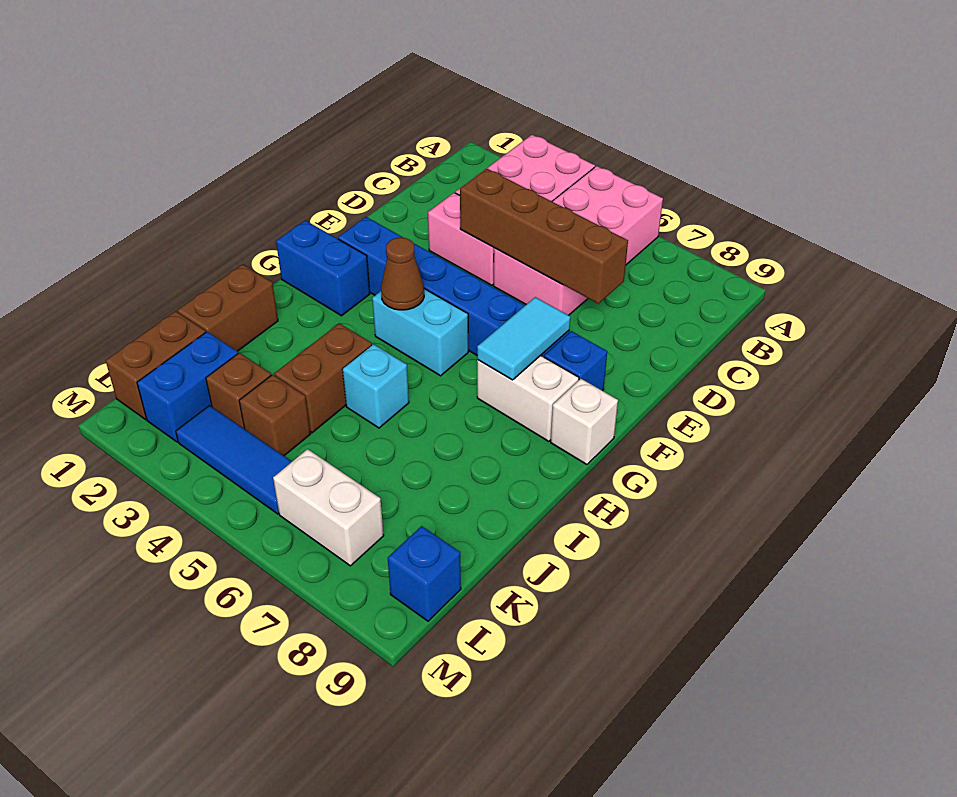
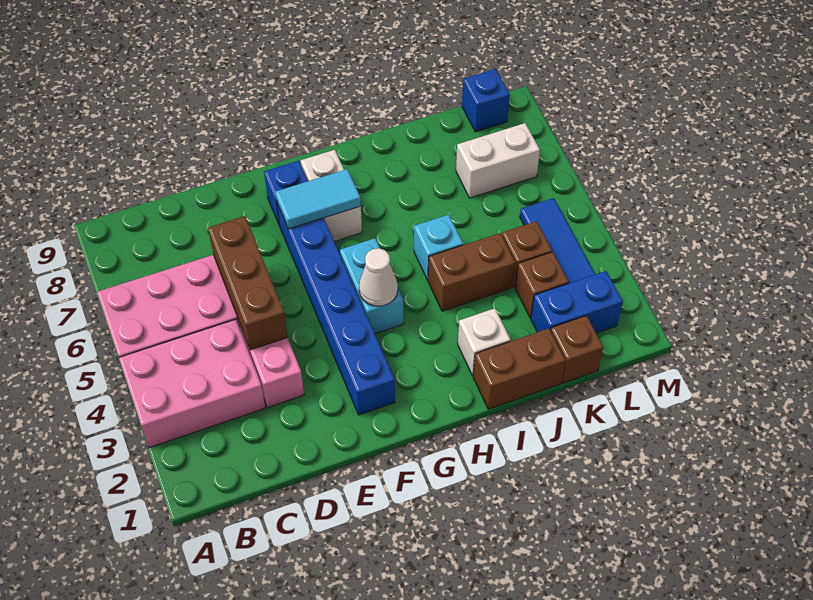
brown brick D4:D7 level 2 -> brown brick D4:D6 level 2
blue brick G1:G2 level 1 -> none
brown cone G4 level 2 -> white cone G4 level 2
white brick G9 level 1 -> white brick I2 level 1
brown brick K1:L1 level 1 -> brown brick K1 level 1
white brick L6:L7 level 1 -> white brick K7:L7 level 1

